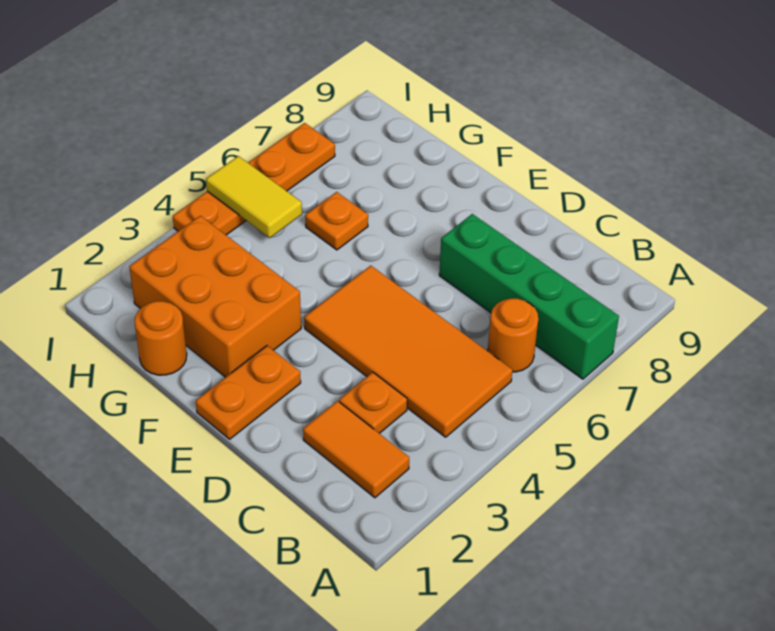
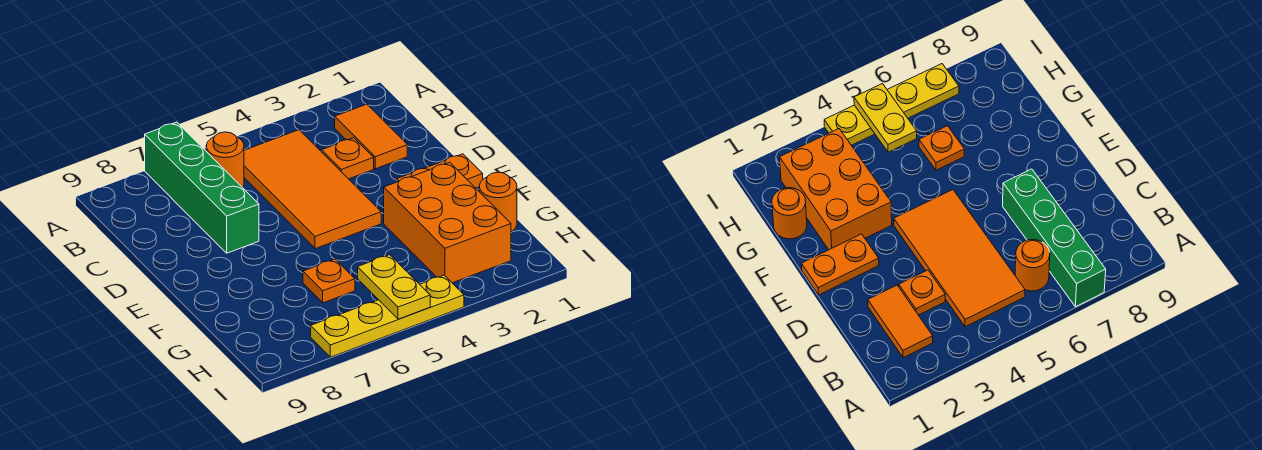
yellow tile H5:I5 level 2 -> yellow plate H5:I5 level 2
orange plate I4:I7 level 1 -> yellow plate I4:I7 level 1

